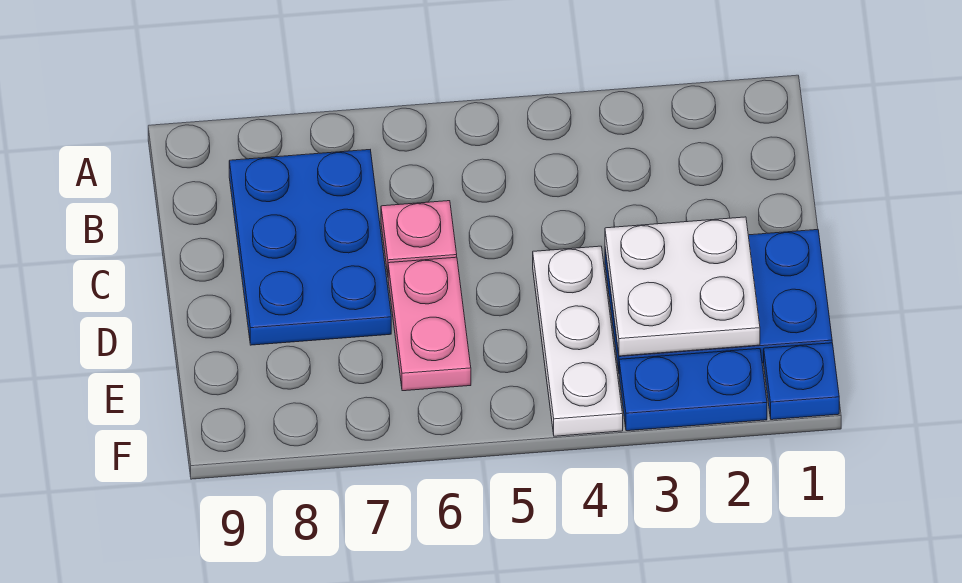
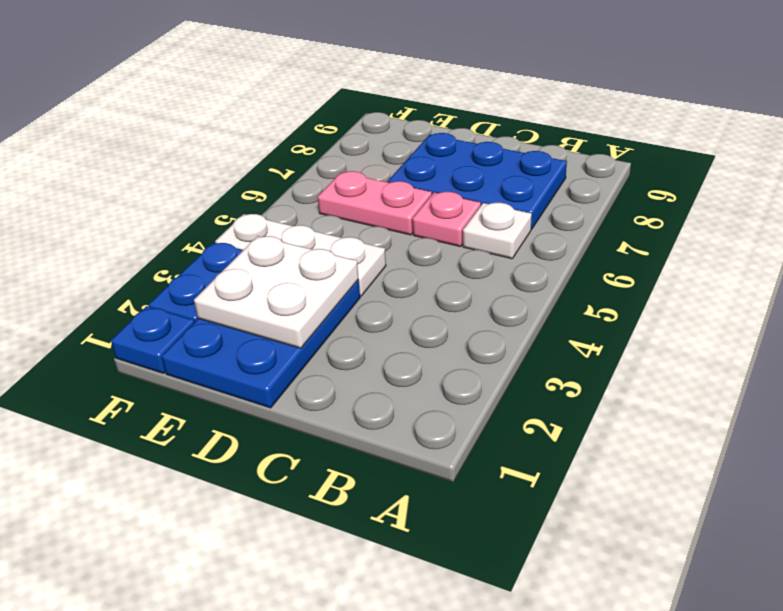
none -> white plate B6 level 1

